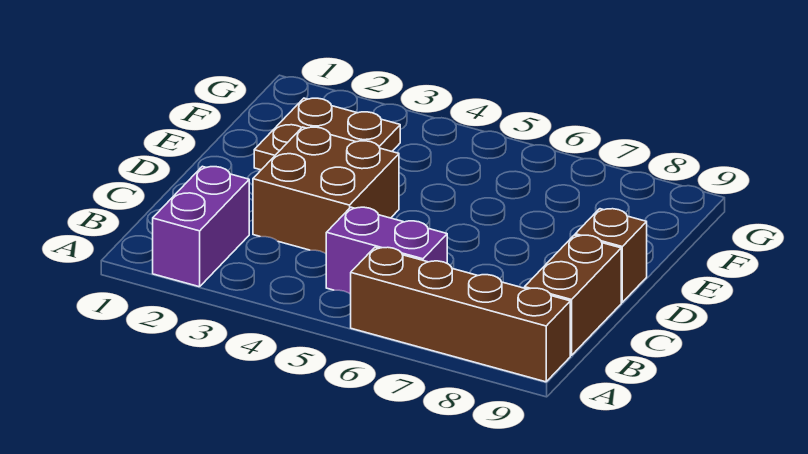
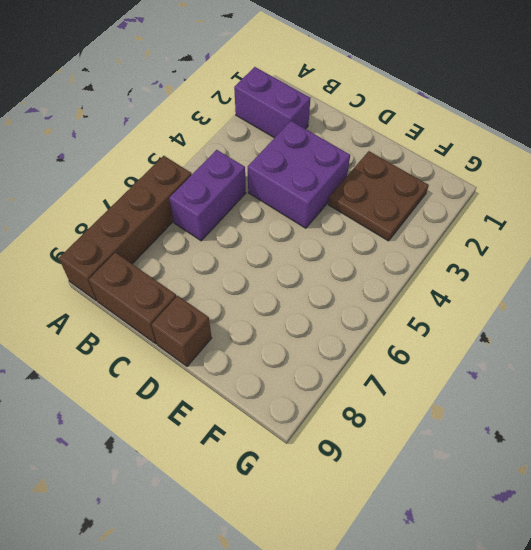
brown brick C3:D4 level 1 -> purple brick C3:D4 level 1

